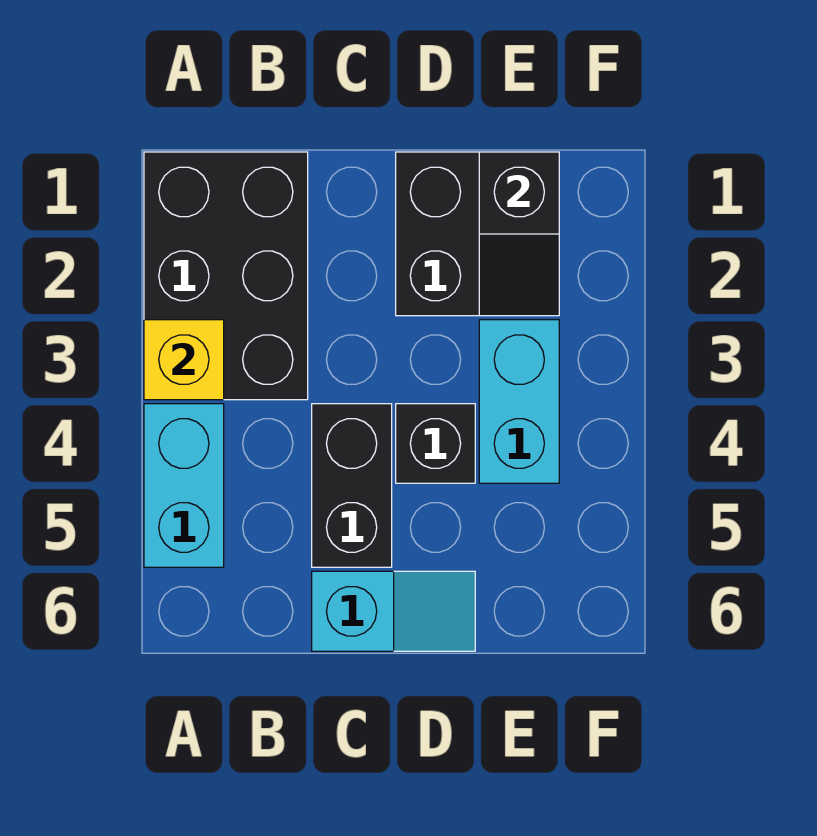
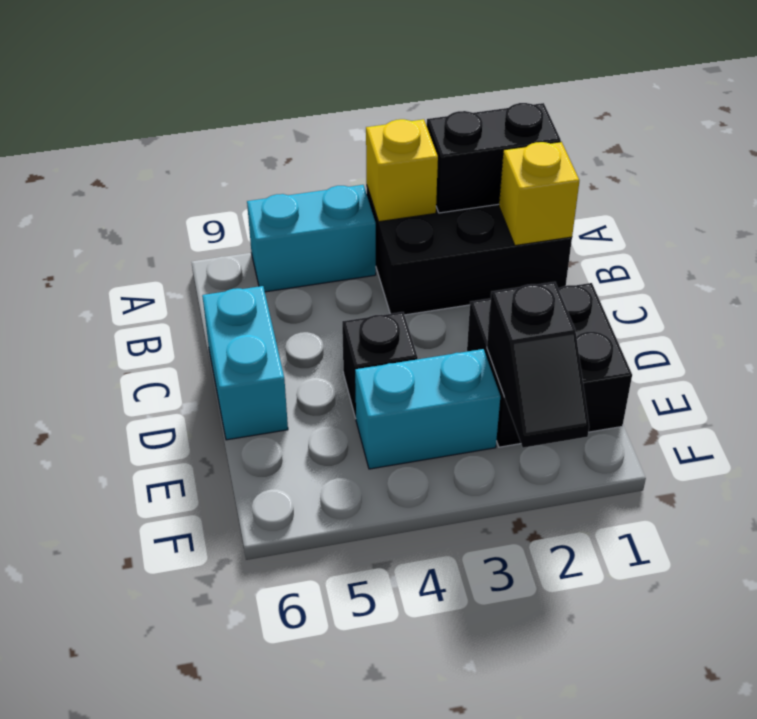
none -> yellow brick B1 level 2
black brick C4:C5 level 1 -> black brick A1:A2 level 2
cyan slope C6:D6 level 1 top C -> cyan brick C6:D6 level 1
black slope E1:E2 level 2 top 1 -> black slope E2:F2 level 2 top E

